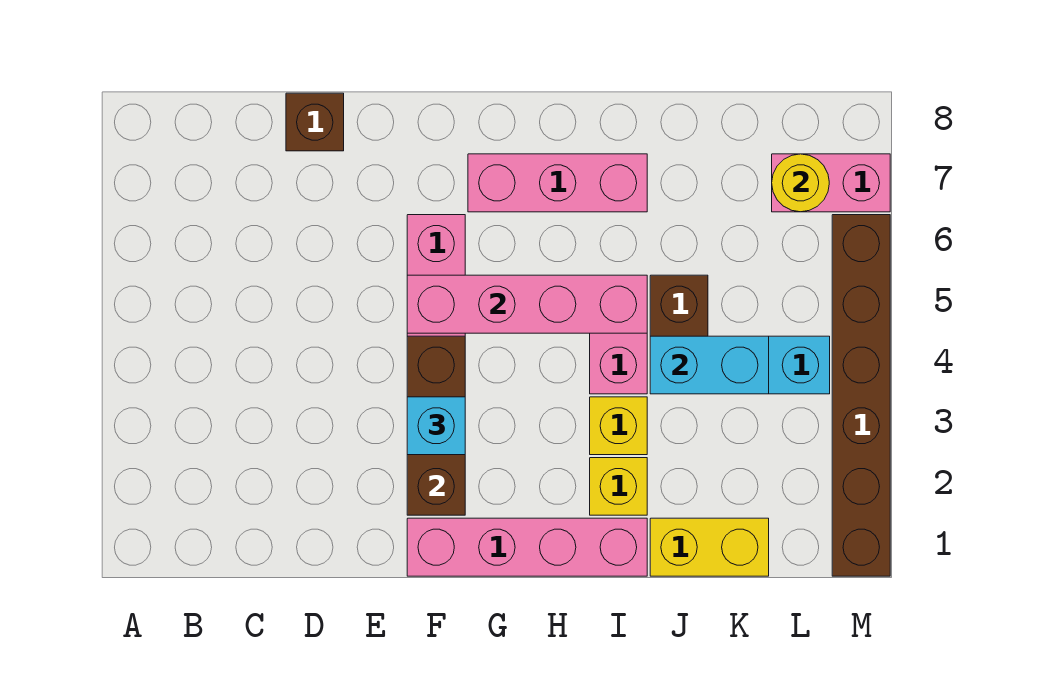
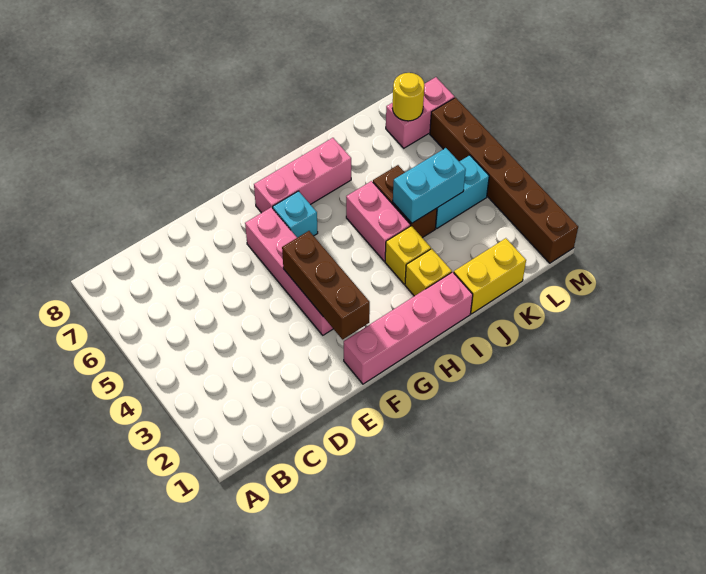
brown brick D8 level 1 -> none
cyan brick F3 level 3 -> cyan brick G6 level 1
pink brick F5:I5 level 2 -> none

